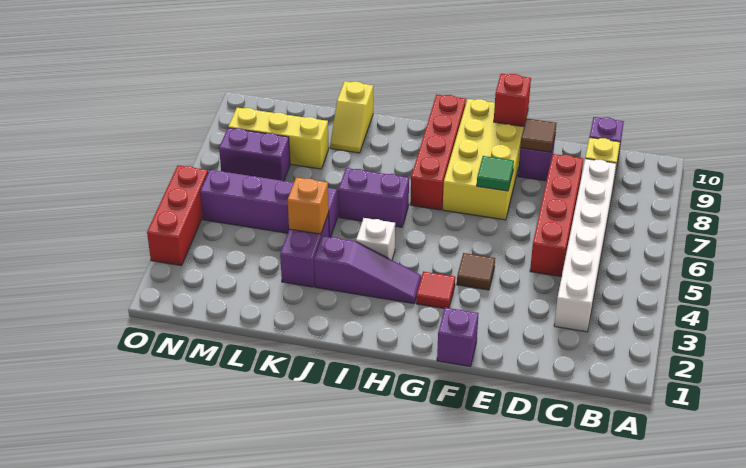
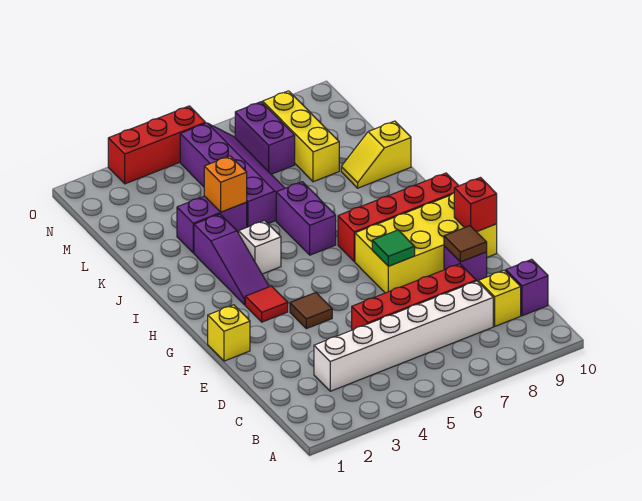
purple brick F1 level 1 -> yellow brick F1 level 1

